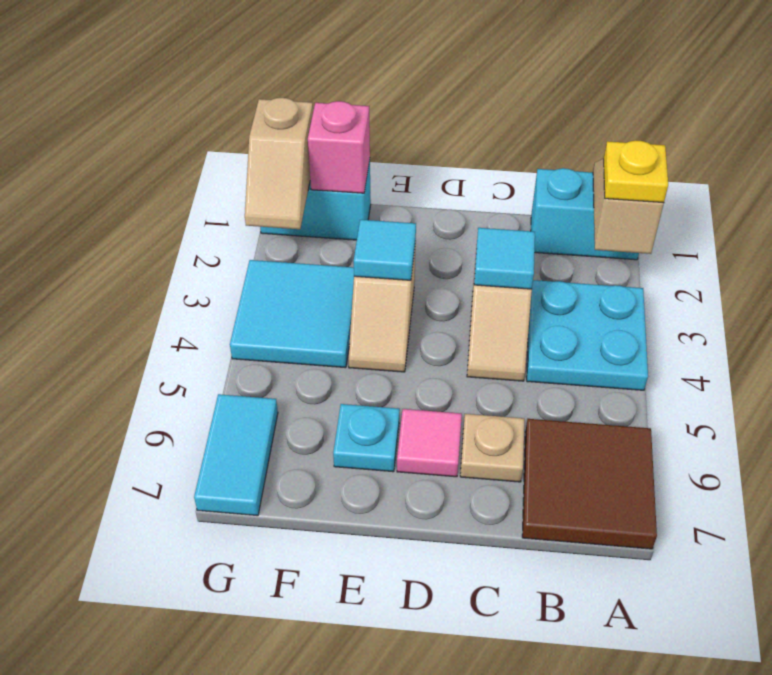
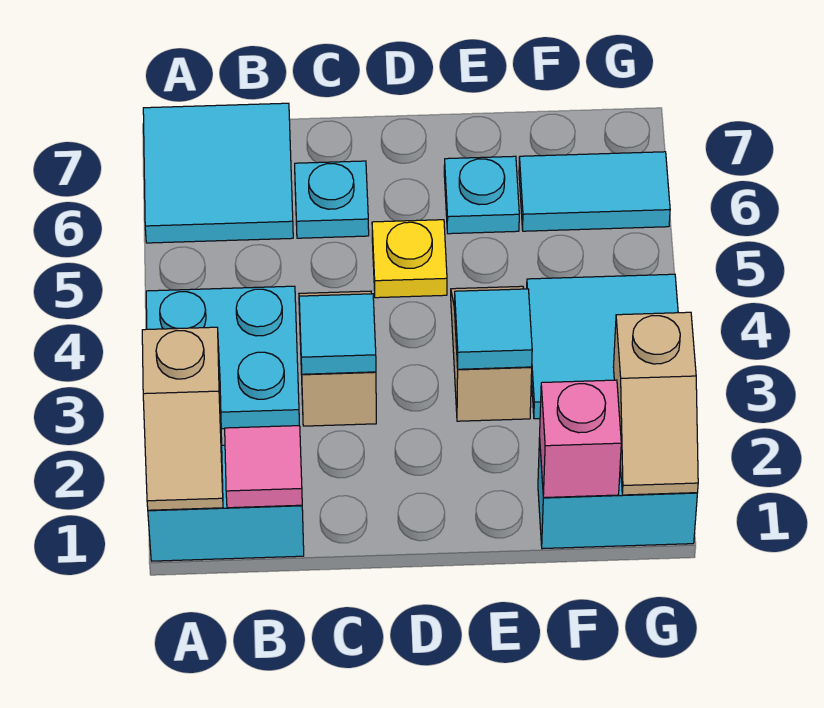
yellow plate A2 level 3 -> yellow plate D5 level 1
brown tile A6:B7 level 1 -> cyan tile A6:B7 level 1
tan plate C6 level 1 -> cyan plate C6 level 1
pink tile D6 level 1 -> pink tile B1 level 2
tan slope G1:G2 level 2 top 1 -> tan slope G1:G2 level 2 top 2
cyan tile G6:G7 level 1 -> cyan tile F6:G6 level 1

